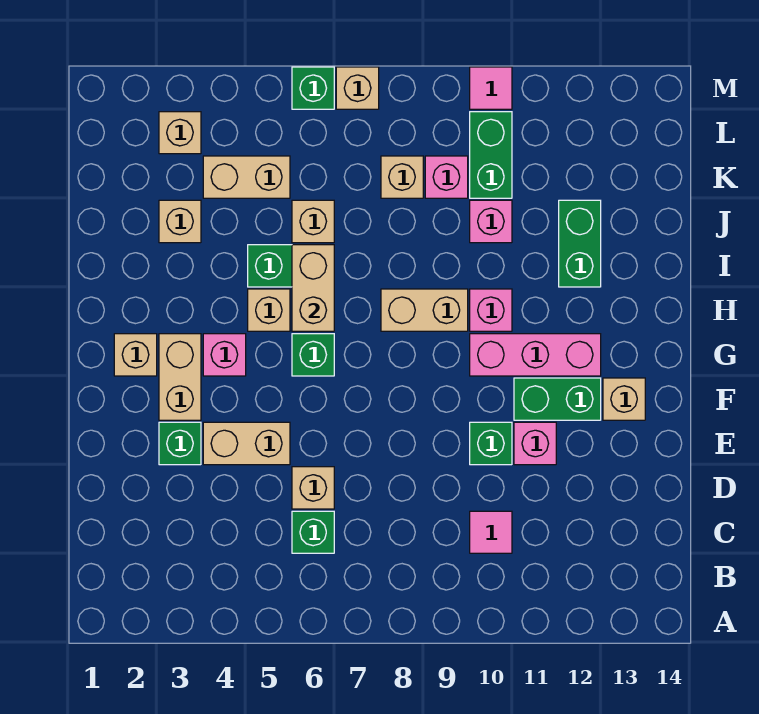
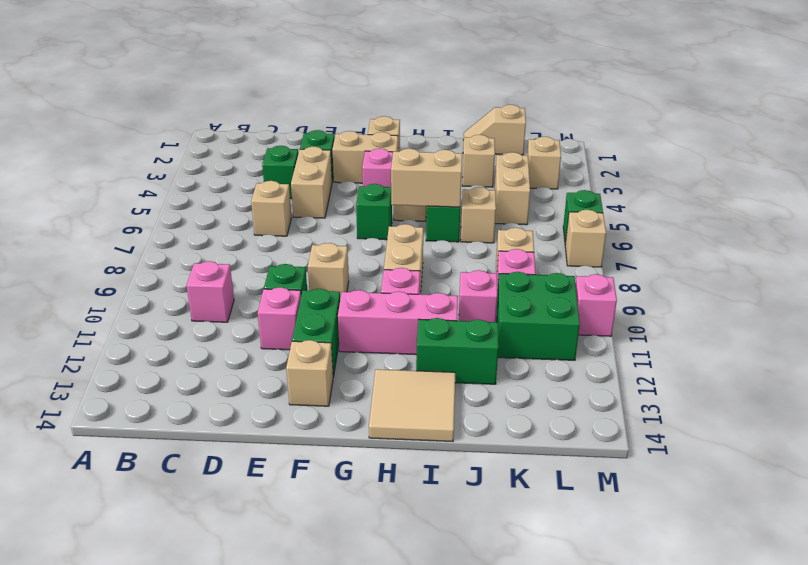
green brick C6 level 1 -> green brick D4 level 1
pink tile C10 level 1 -> pink brick C10 level 1
none -> tan brick F9 level 1
pink brick G10:G12 level 1 -> pink brick G11:I11 level 1
none -> tan tile H13:I14 level 1
none -> tan slope J1:K1 level 1 top K
green brick K10:L10 level 1 -> green brick K10:L11 level 1
pink tile M10 level 1 -> pink brick M10 level 1

